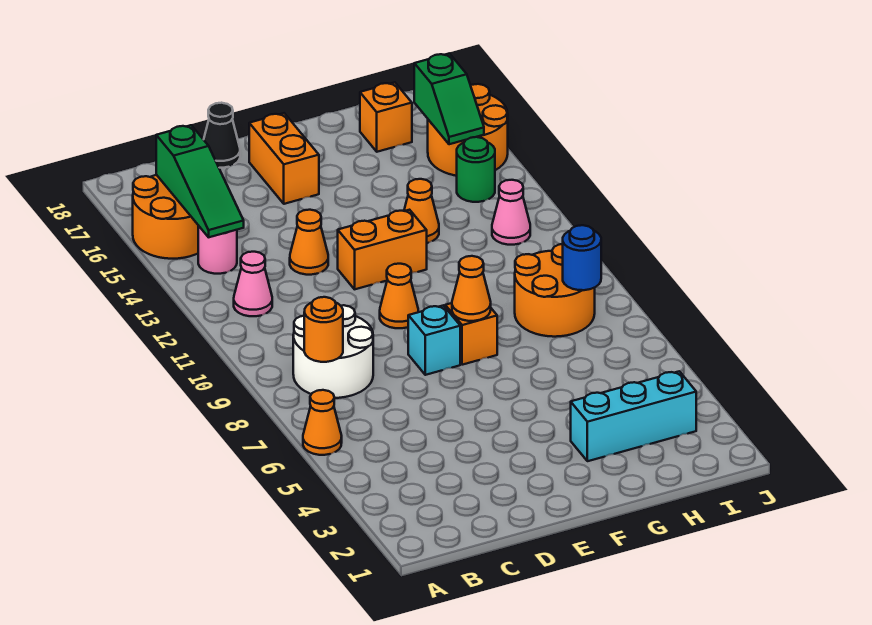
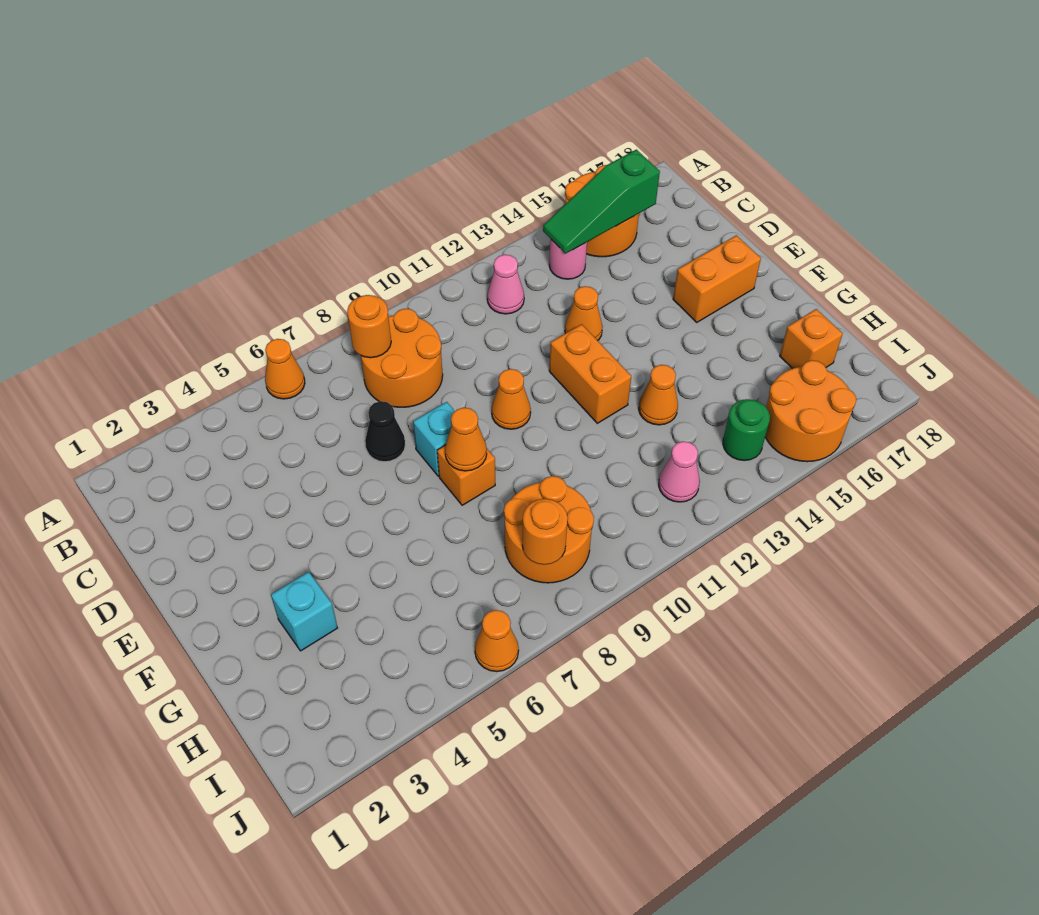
white round brick B8:C9 level 1 -> orange round brick B8:C9 level 1
black cone D18 level 1 -> black cone D7 level 1
cyan brick G3:I3 level 1 -> cyan brick G3 level 1
blue round brick I8 level 2 -> orange round brick I8 level 2
green slope I15:I16 level 2 top 16 -> none
none -> orange cone J6 level 1

